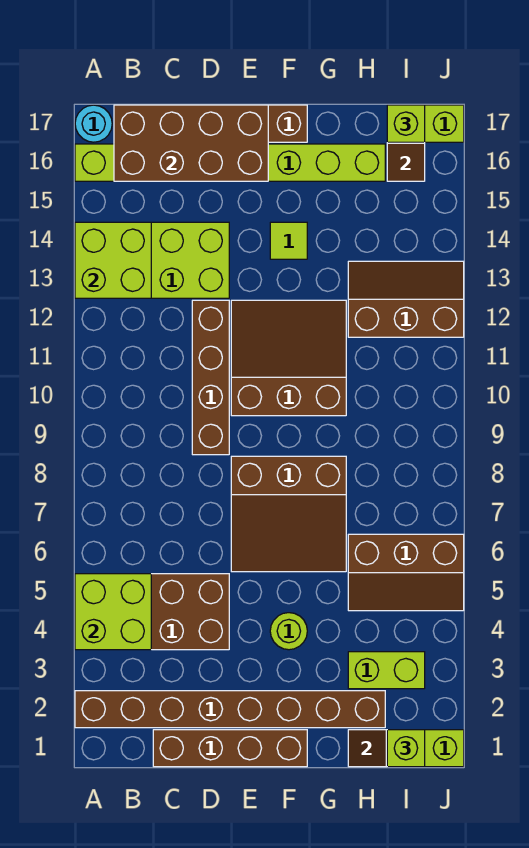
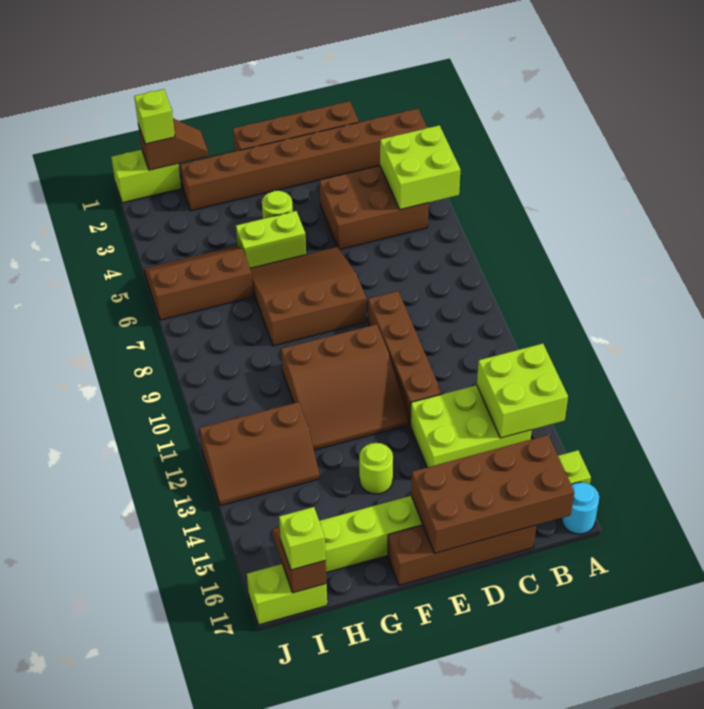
lime tile F14 level 1 -> lime round brick F14 level 1
lime brick H3:I3 level 1 -> lime brick F5:G5 level 1

